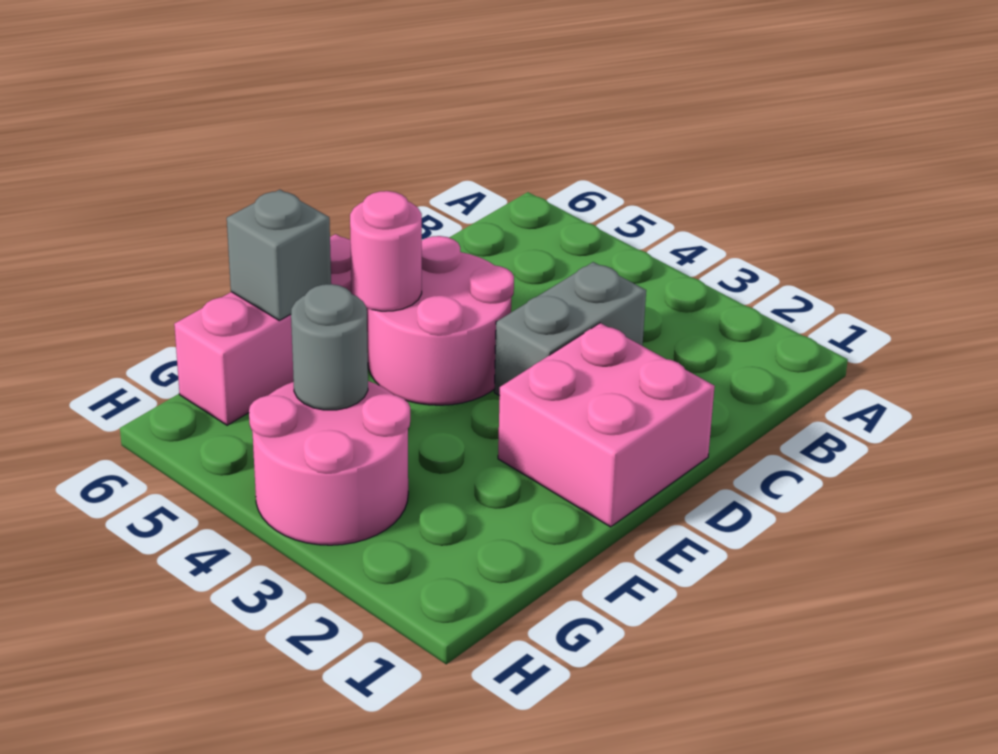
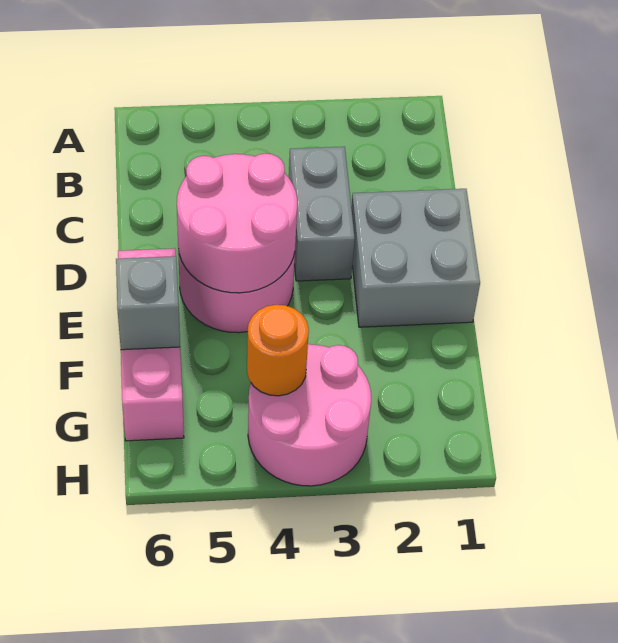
pink brick D1:E2 level 1 -> grey brick D1:E2 level 1
pink round brick E5 level 2 -> pink round brick D4:E5 level 2
grey round brick G4 level 2 -> orange round brick G4 level 2

